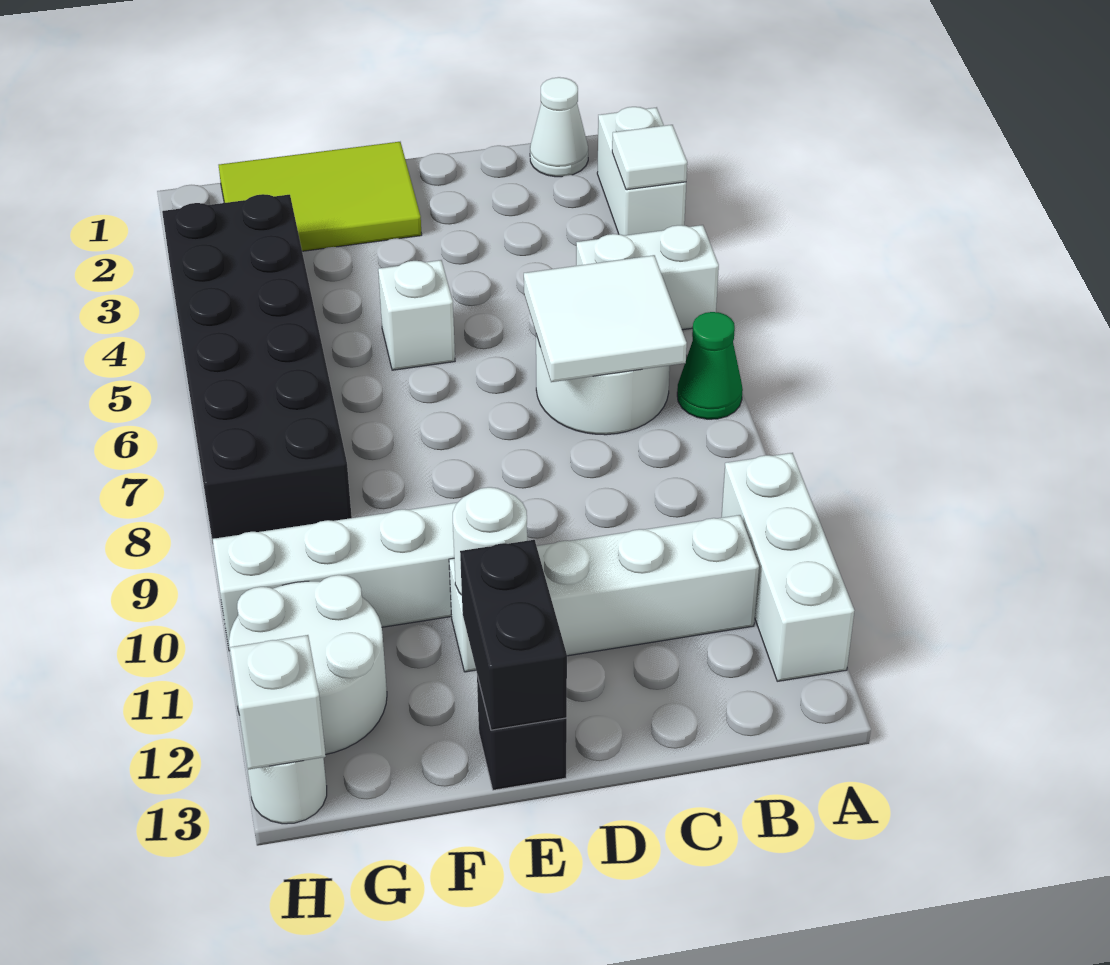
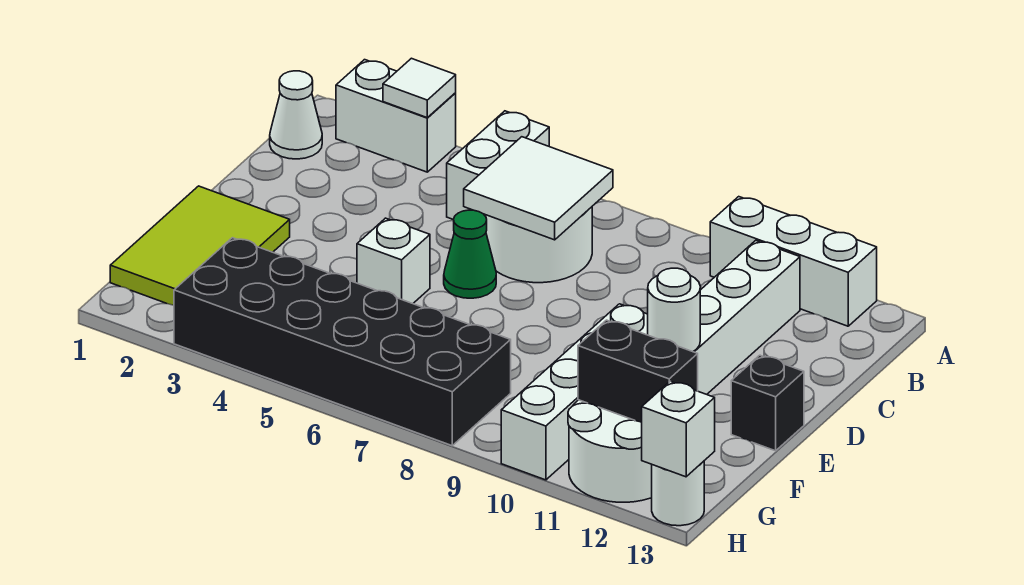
green cone A7 level 1 -> green cone D6 level 1
black brick E12:E13 level 2 -> black brick G11:G12 level 2

